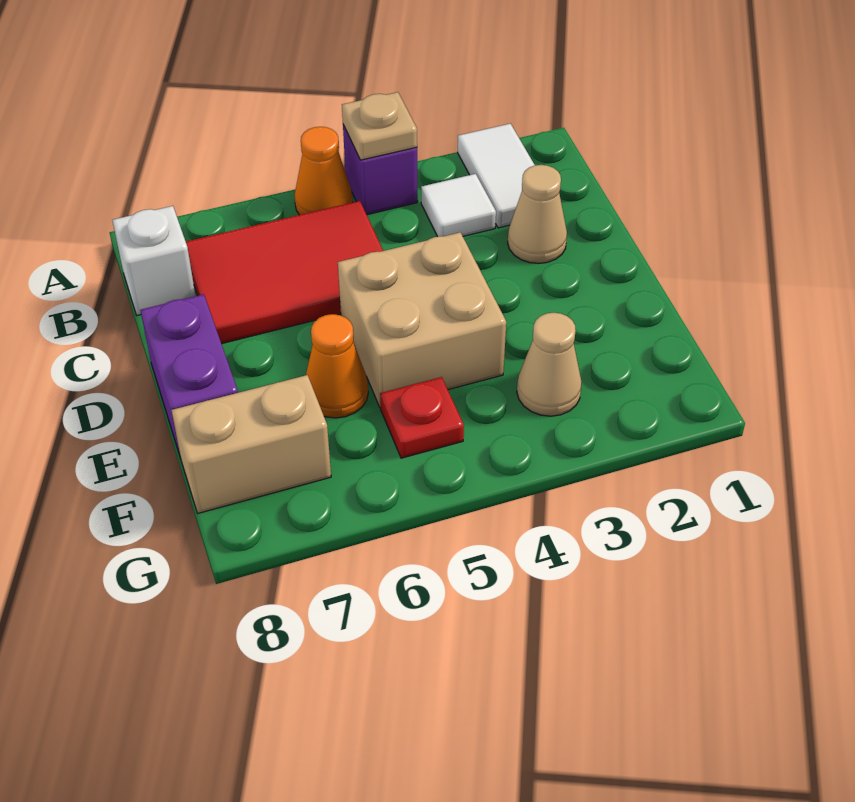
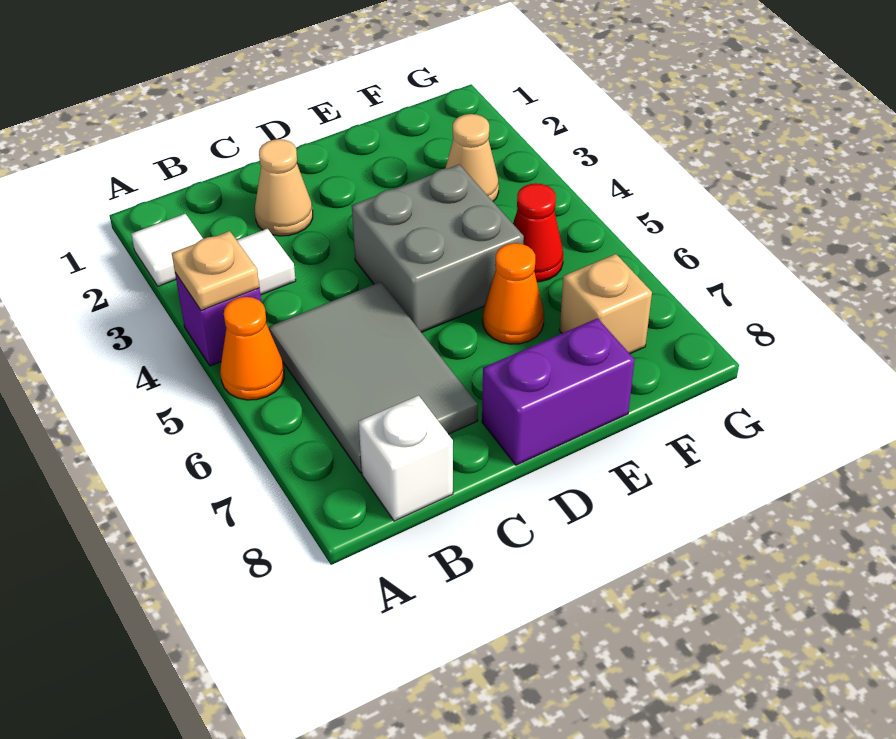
white tile A2:B2 level 1 -> white tile A2 level 1
red tile B5:C7 level 1 -> grey tile B5:C7 level 1
tan brick D4:E5 level 1 -> grey brick D4:E5 level 1
red plate F5 level 1 -> red cone F5 level 1
tan brick F7:F8 level 1 -> tan brick F7 level 1

